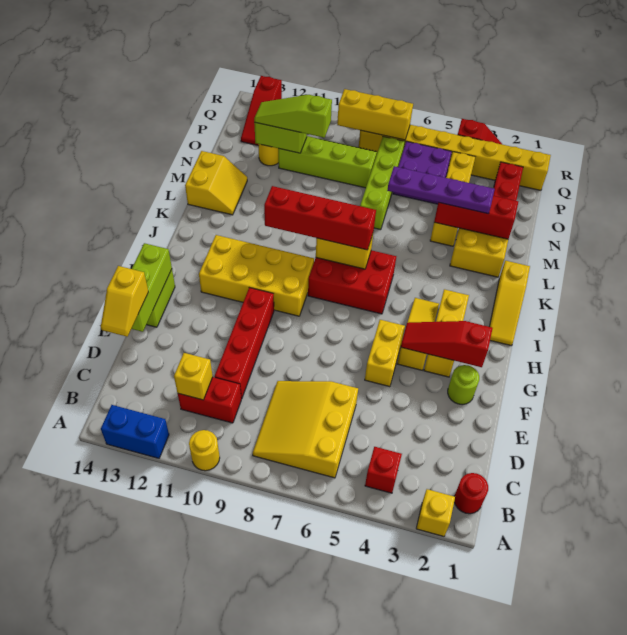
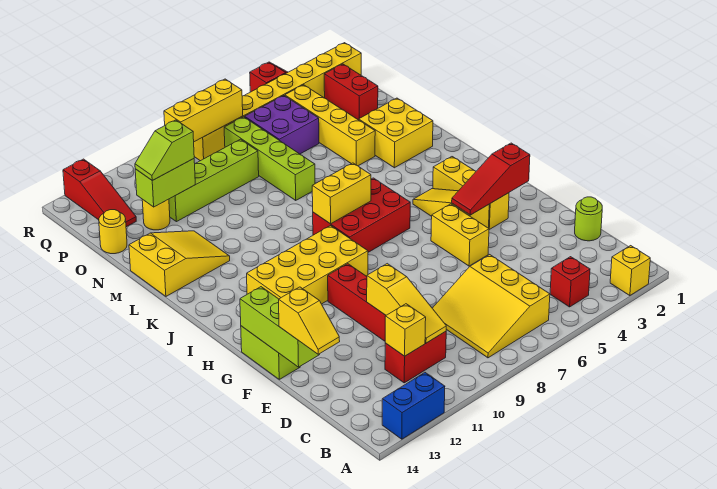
yellow round brick A10 level 1 -> yellow round brick O14 level 1
red round brick B1 level 1 -> none
lime round brick F2 level 1 -> lime round brick D1 level 1
yellow slope I1:K1 level 1 top K -> yellow slope C10:E10 level 2 top E
red brick J7:J10 level 3 -> none
yellow slope L13:M14 level 1 top 14 -> yellow slope L12:M14 level 1 top 14
red brick M2:M4 level 2 -> none
purple plate M3:M6 level 3 -> none
lime slope O10:O12 level 3 top 10 -> lime slope O11:O12 level 3 top 11

